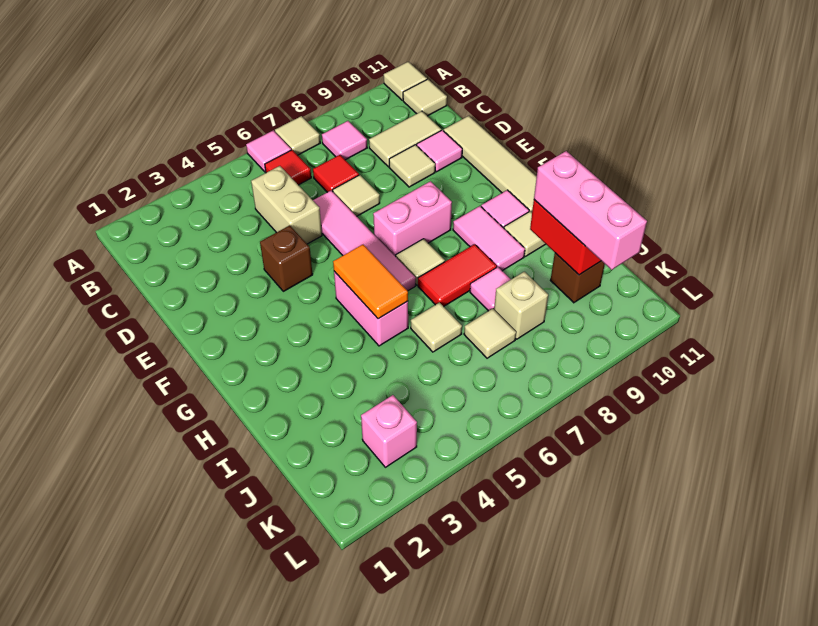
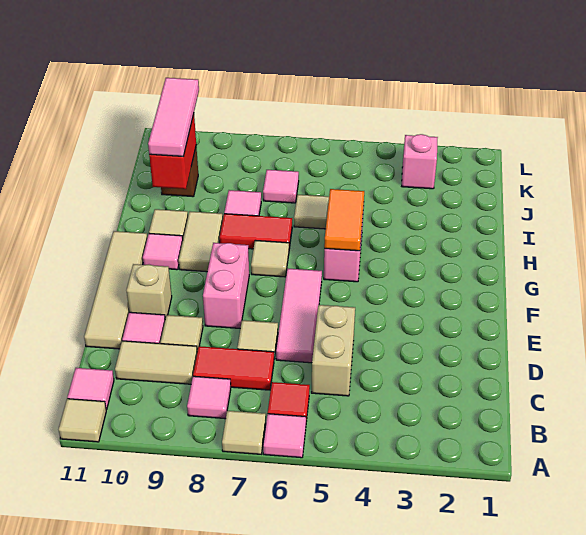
tan tile B11 level 1 -> pink tile B11 level 1
red tile C7 level 1 -> red tile C7:C8 level 1
pink tile D6:G6 level 1 -> pink tile D6:F6 level 1
brown brick E4 level 1 -> none
pink brick F7:F8 level 1 -> pink brick E8:F8 level 1
pink tile G9:H9 level 1 -> tan tile G9:H9 level 1
pink brick I10:K10 level 3 -> pink tile I10:K10 level 3
tan tile J7 level 1 -> pink tile J7 level 1
tan brick J8 level 1 -> tan brick E10 level 1

